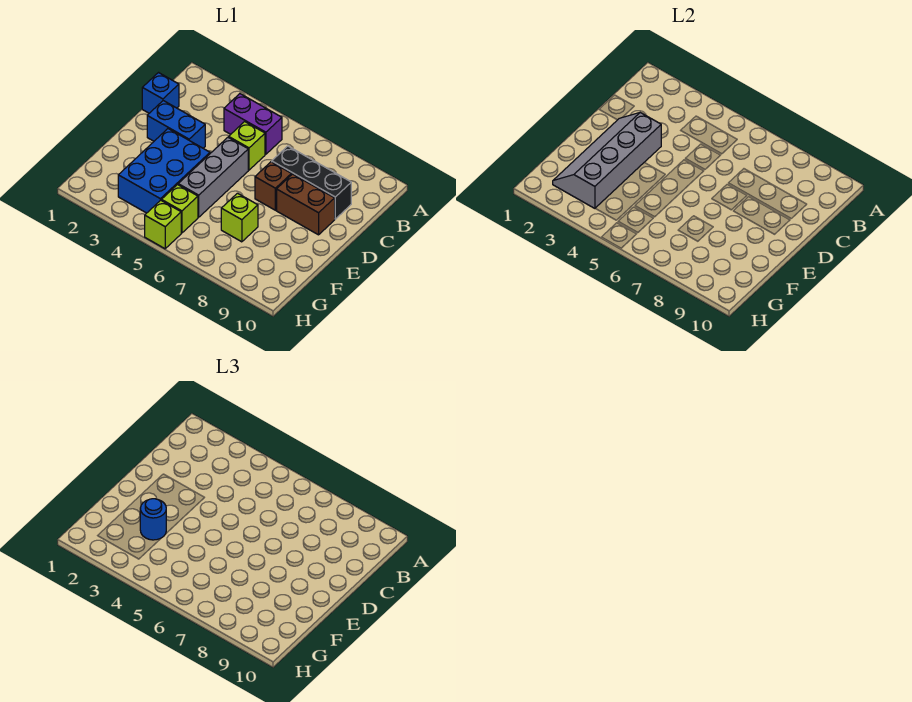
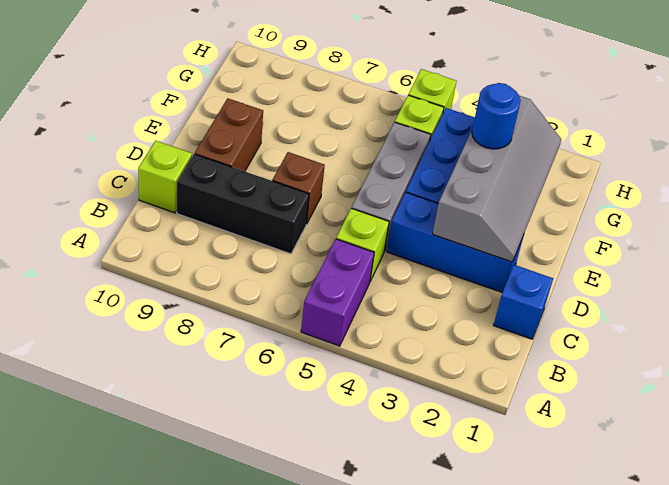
purple brick B4:B5 level 1 -> purple brick A5:B5 level 1
blue brick D2:D3 level 1 -> blue brick D2:D4 level 1
brown brick D8:D9 level 1 -> brown brick D9:E9 level 1
lime brick F7 level 1 -> lime brick C10 level 1

